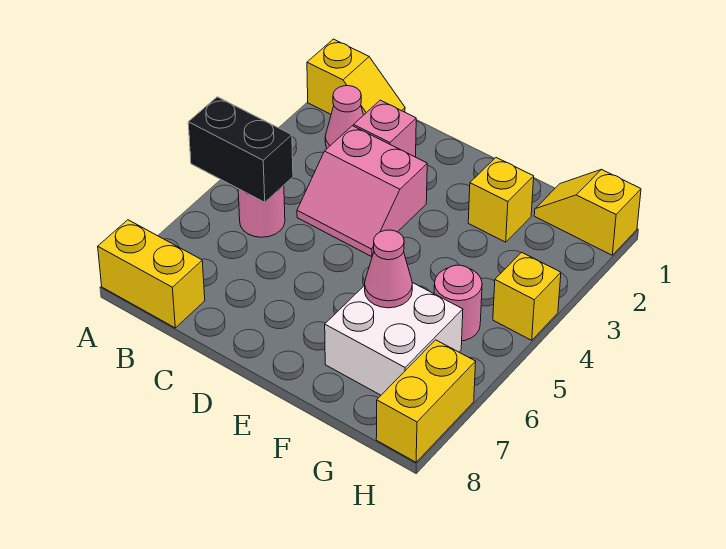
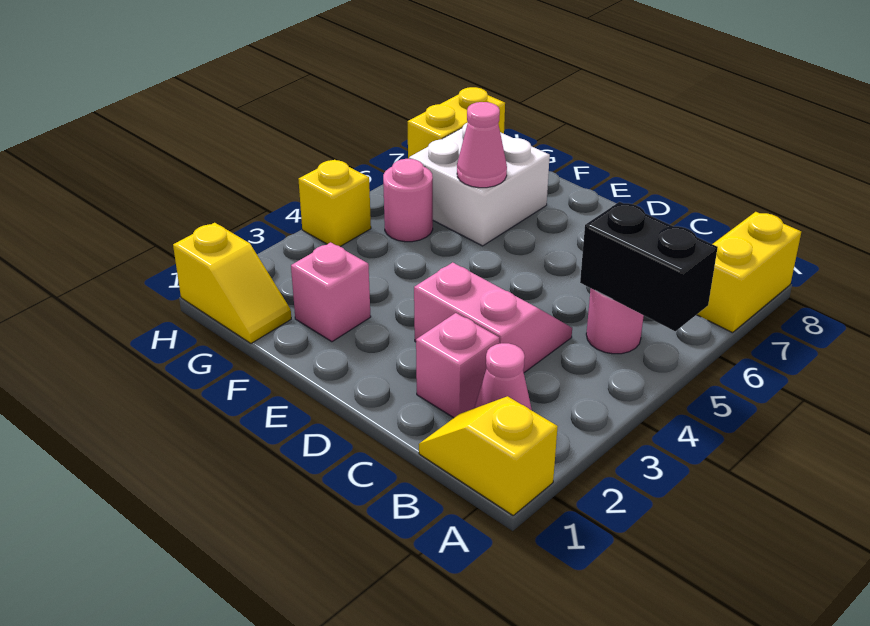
yellow brick A8:B8 level 1 -> yellow brick A7:A8 level 1
yellow brick F2 level 1 -> pink brick F2 level 1

